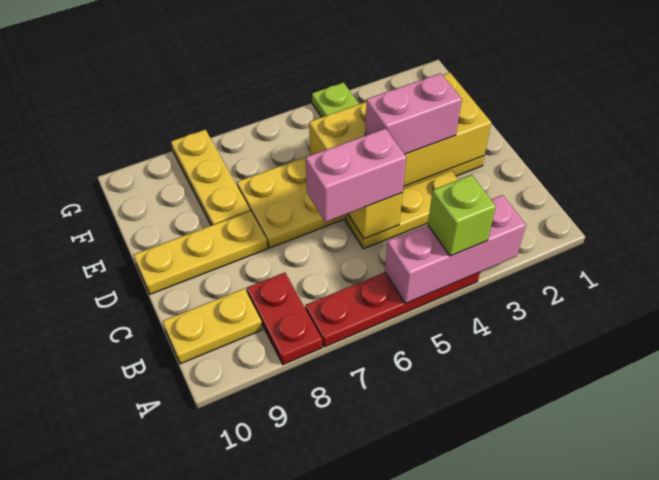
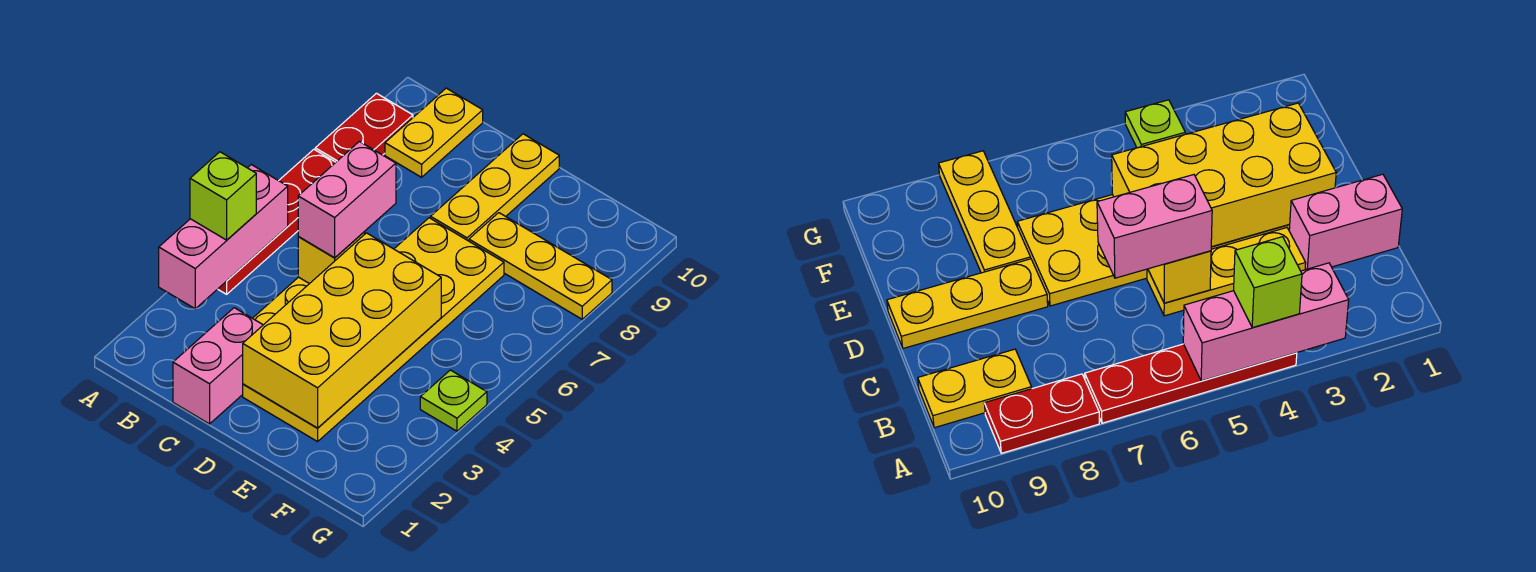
red plate A8:B8 level 1 -> red plate A8:A9 level 1
pink brick D3:D4 level 3 -> pink brick C1:C2 level 1

